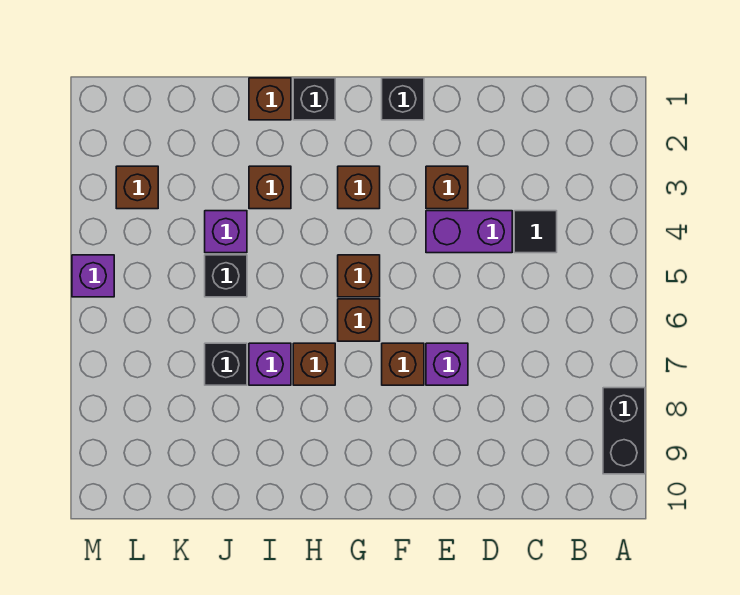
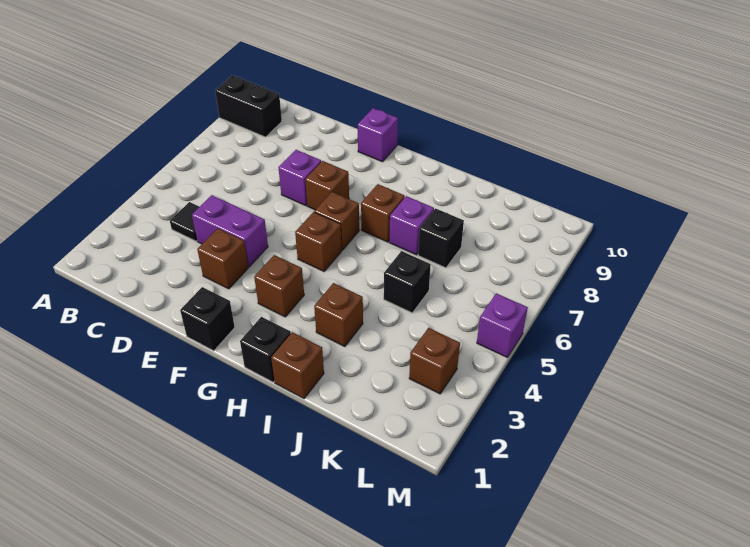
black brick A8:A9 level 1 -> black brick A9:B9 level 1
purple brick J4 level 1 -> purple brick F10 level 1

